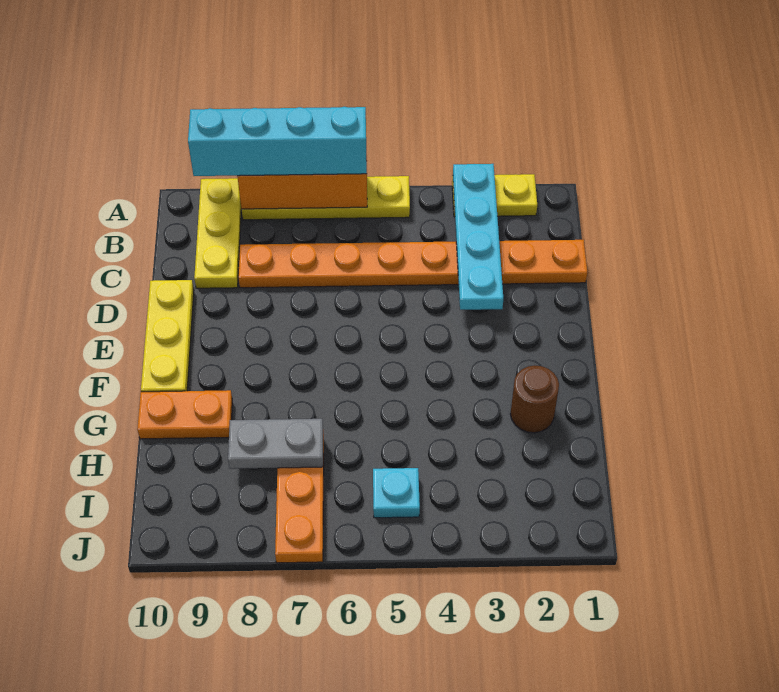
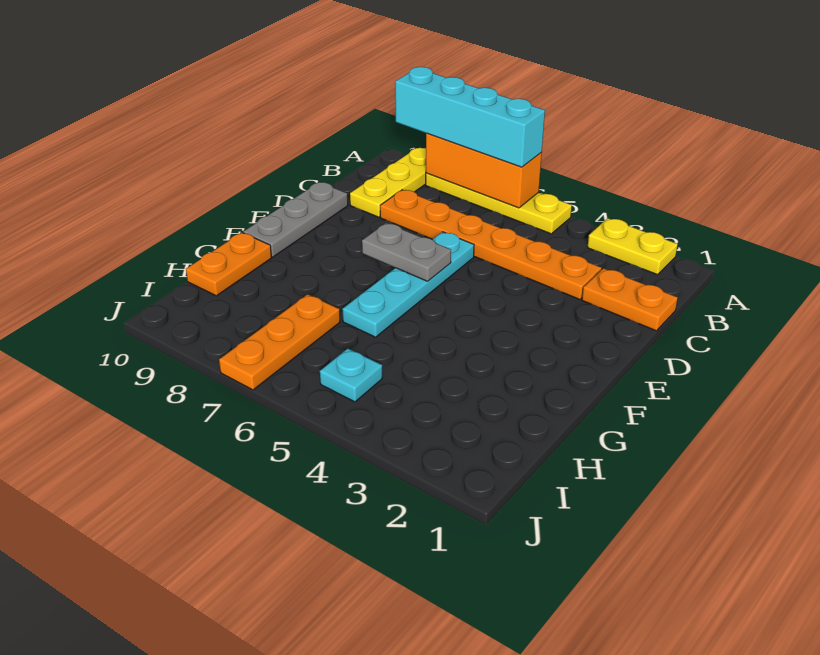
cyan plate A3:D3 level 2 -> cyan plate D6:G6 level 1
yellow plate D10:F10 level 1 -> grey plate D10:F10 level 1
brown round brick G2 level 1 -> none
orange plate G9:G10 level 1 -> orange plate G10:H10 level 1
grey plate H7:H8 level 2 -> grey plate E6:E7 level 2

